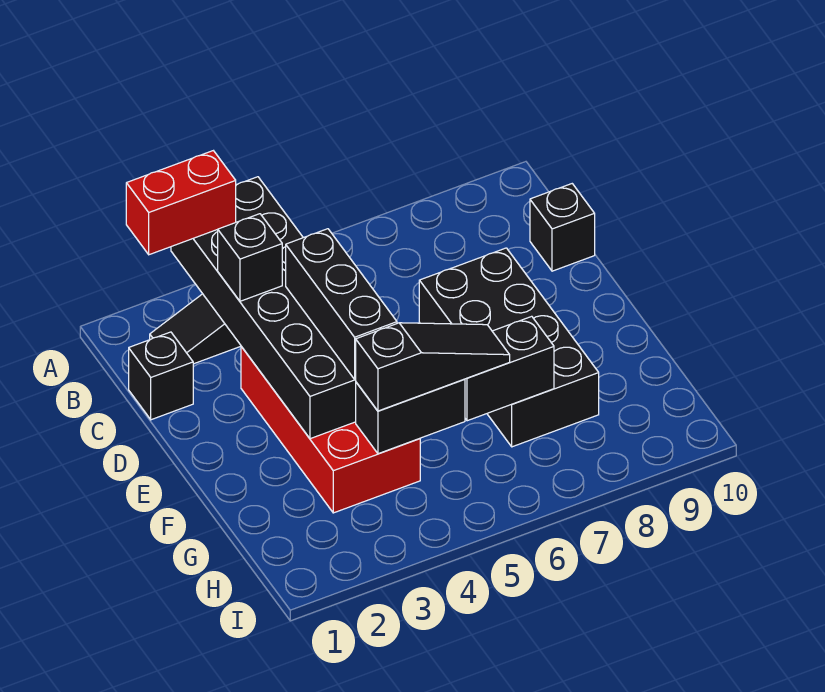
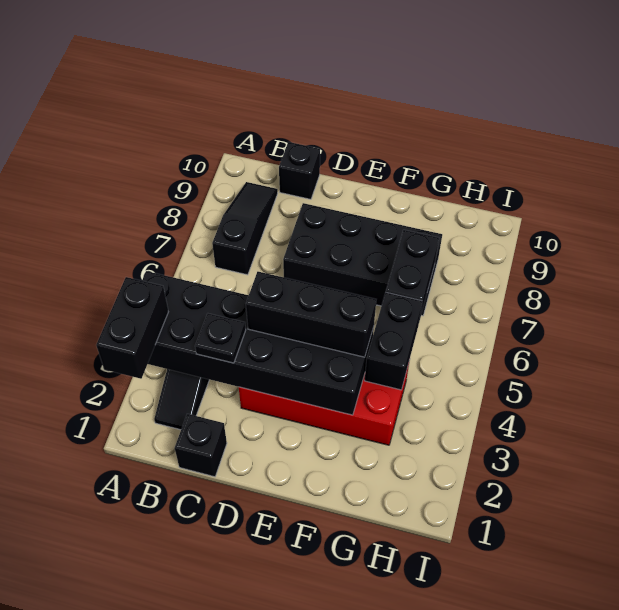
red brick A2:A3 level 3 -> black brick A2:A3 level 3
black brick C3 level 3 -> black plate C3 level 3
black slope G4:G6 level 3 top 4 -> black slope B7:B9 level 1 top 7

